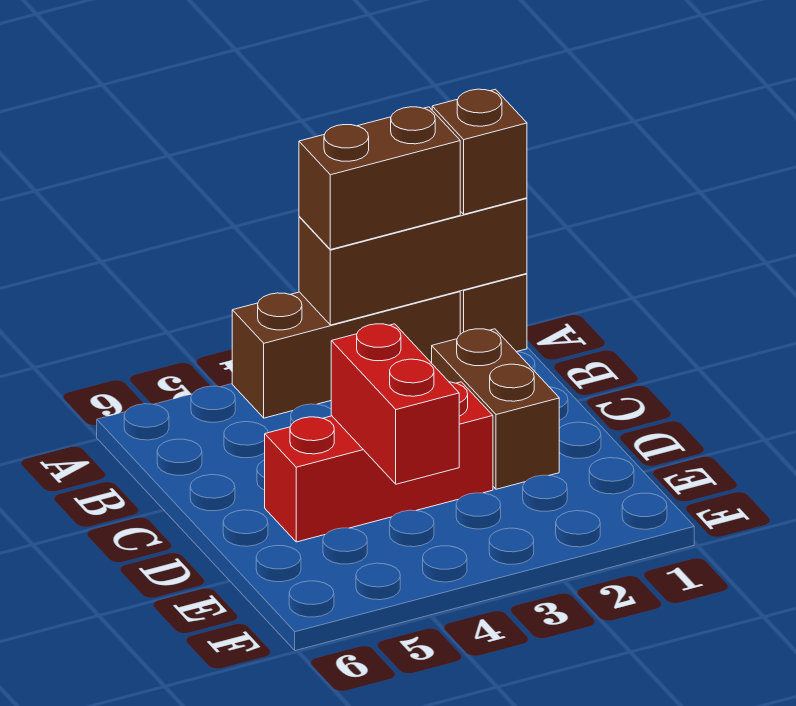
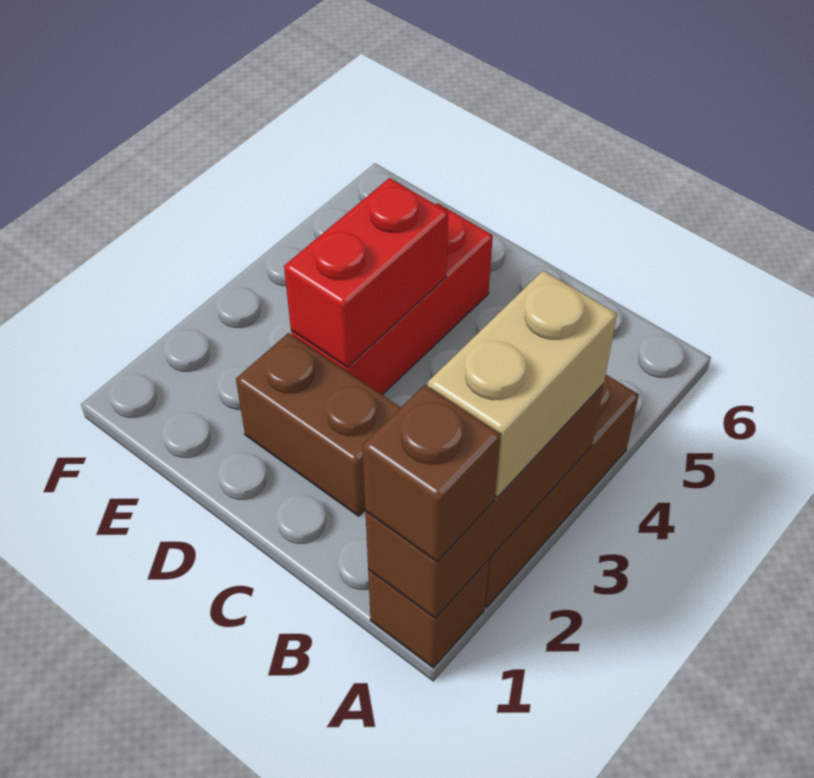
brown brick A2:A3 level 3 -> tan brick A2:A3 level 3
red brick D4:E4 level 2 -> red brick D3:D4 level 2

